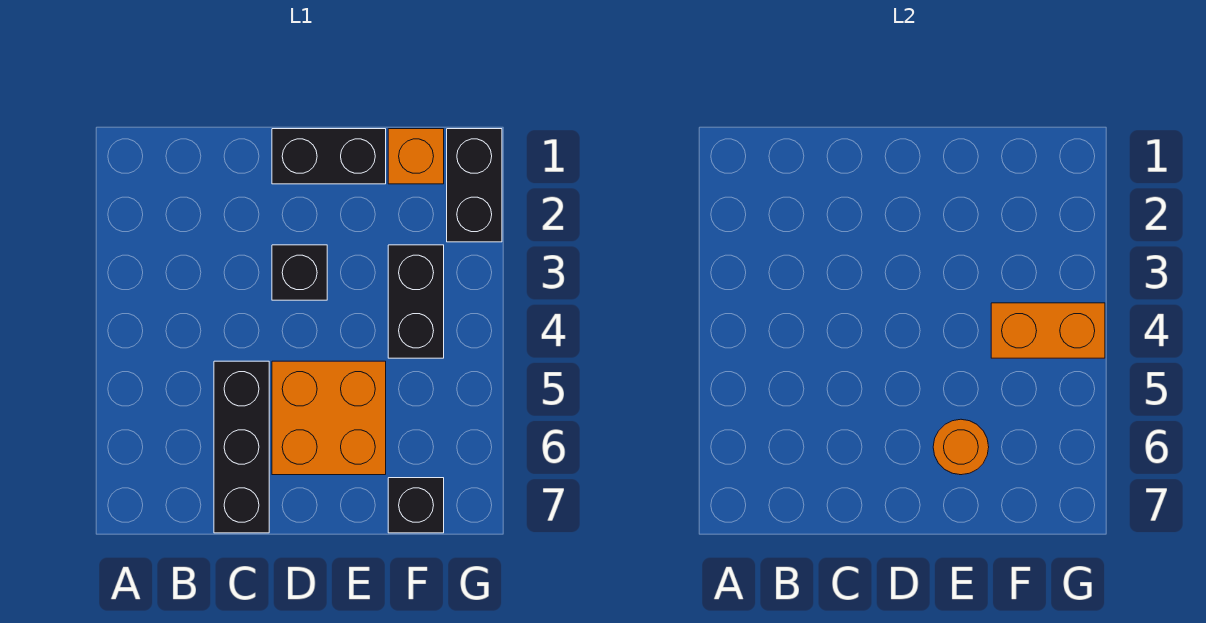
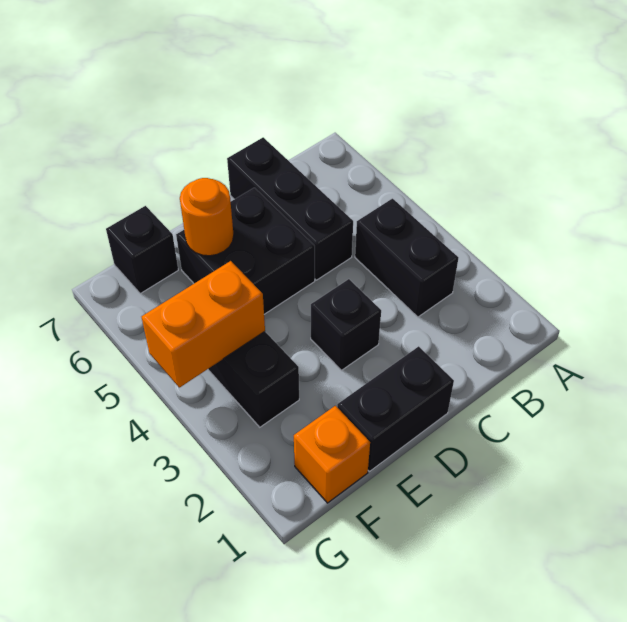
orange brick D5:E6 level 1 -> black brick D5:E6 level 1
black brick G1:G2 level 1 -> black brick B3:B4 level 1

